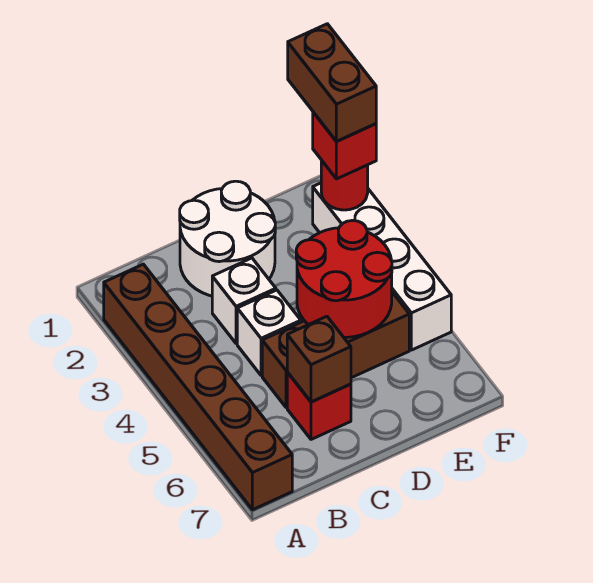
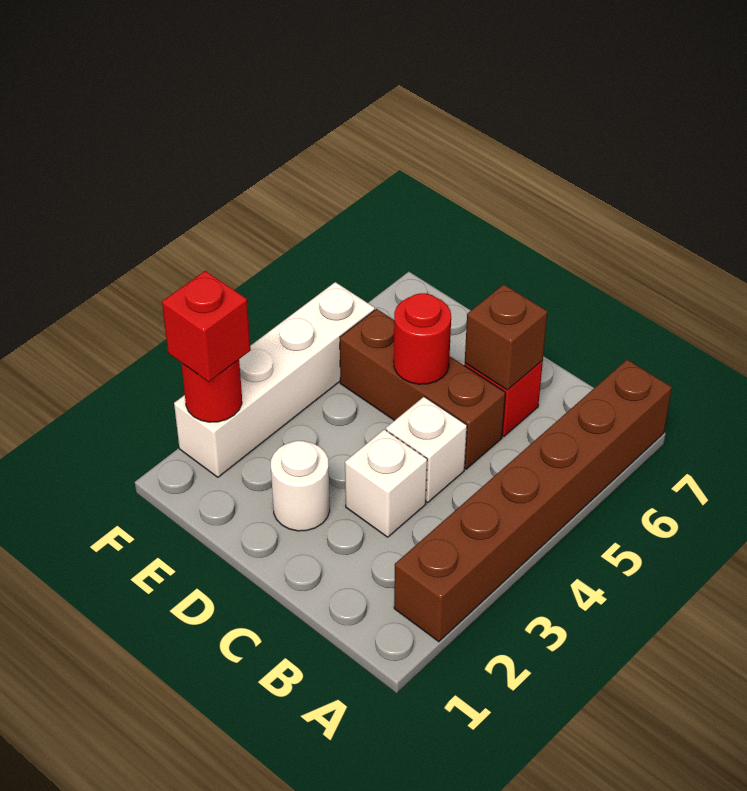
white round brick C1:D2 level 1 -> white round brick D2 level 1
red round brick D4:E5 level 2 -> red round brick D5 level 2
brown brick F1:F2 level 4 -> none

